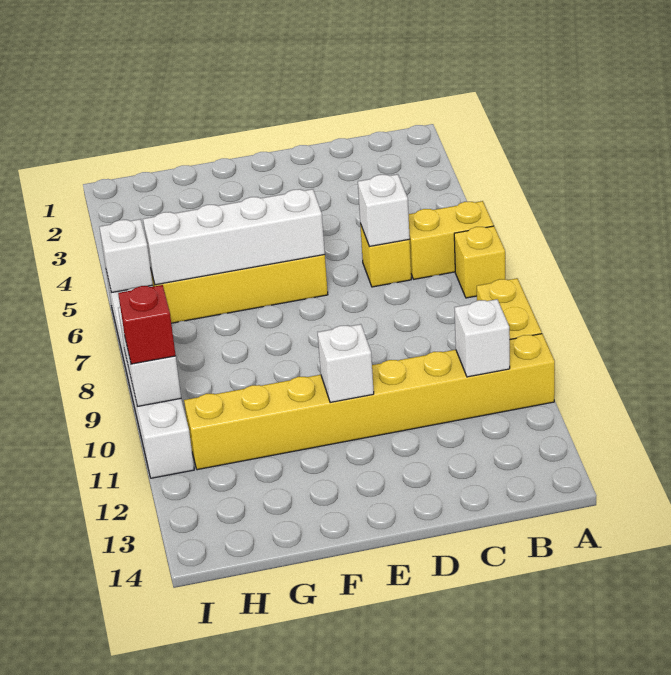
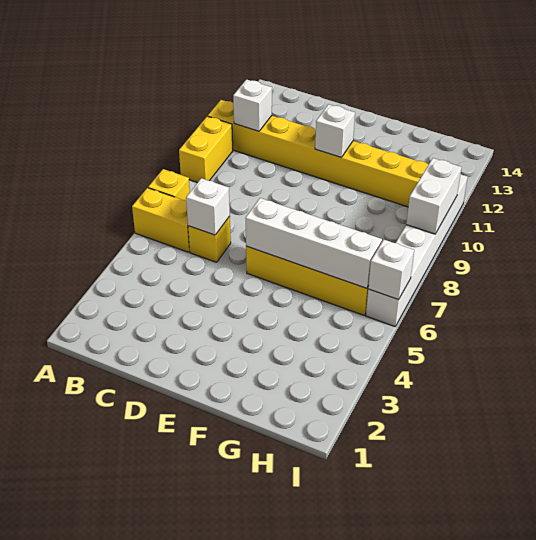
red brick I10 level 3 -> none

